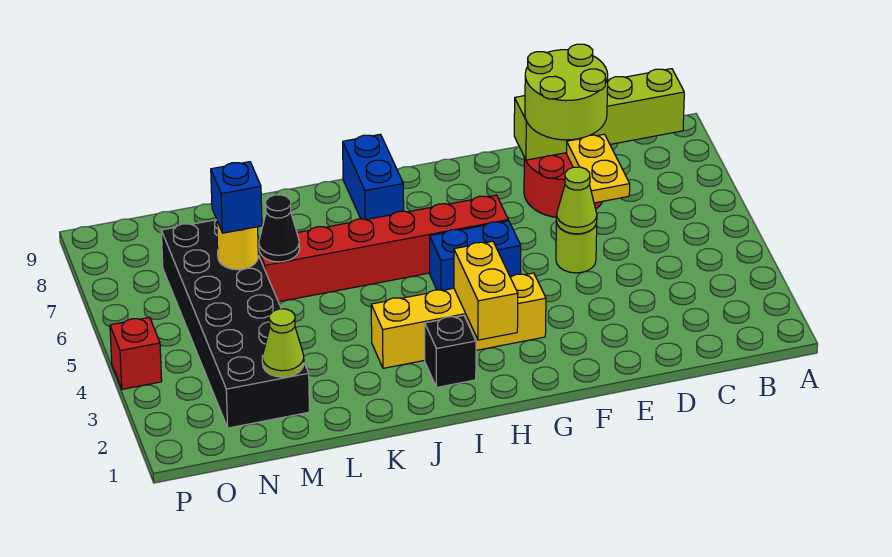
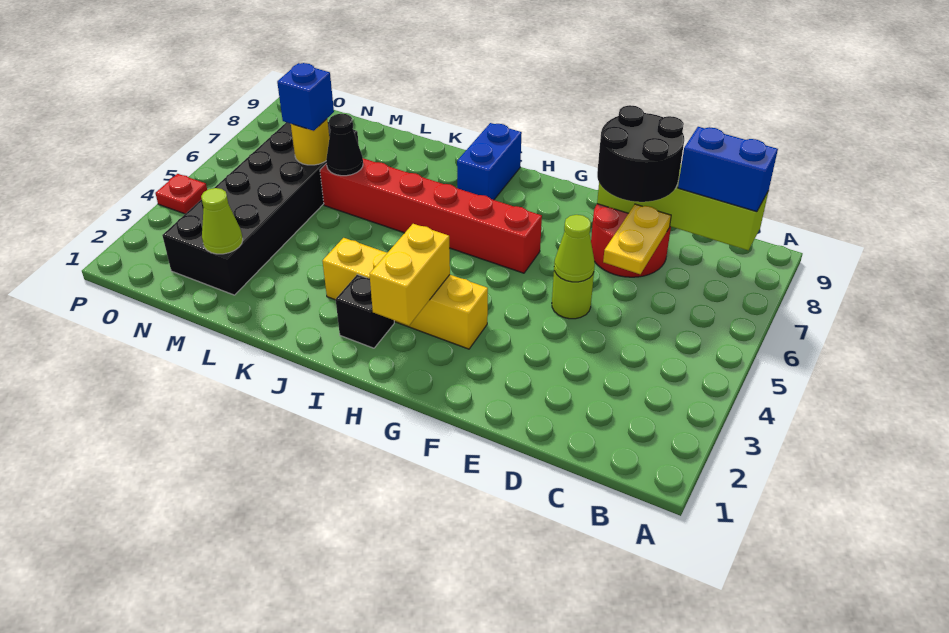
lime round brick D7:E8 level 3 -> black round brick D7:E8 level 3
blue brick G5:H5 level 1 -> blue brick B8:C8 level 3
red brick P4 level 1 -> red plate P4 level 1

